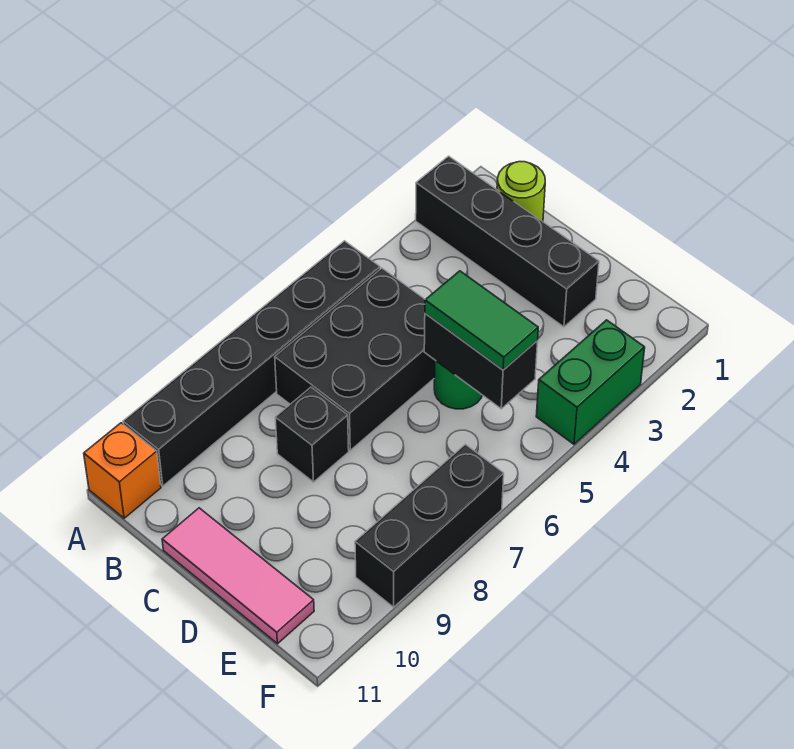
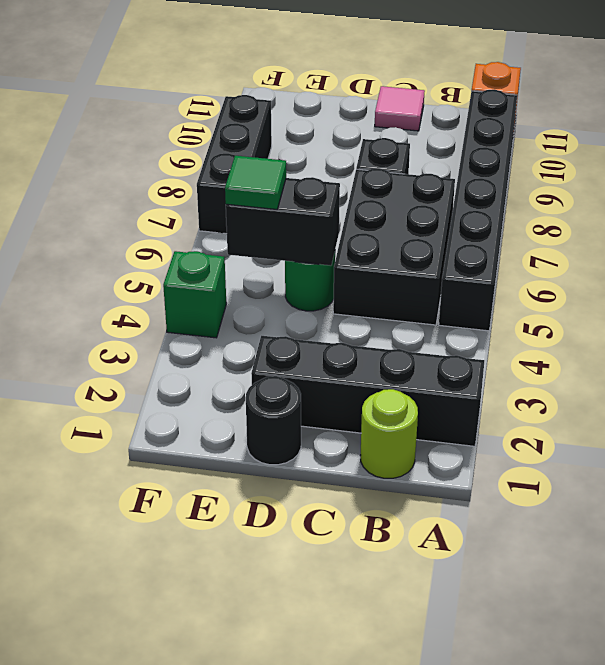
pink tile C11:E11 level 1 -> pink tile C11 level 1
none -> black round brick D1 level 1
green tile D5:E5 level 3 -> green tile E5 level 3
green brick F3:F4 level 1 -> green brick F4 level 1

